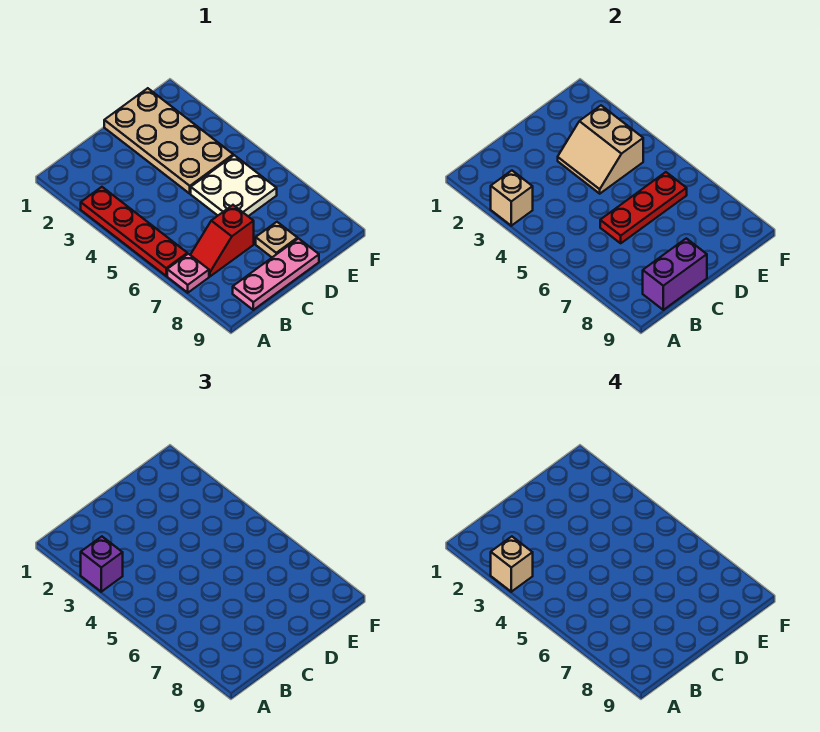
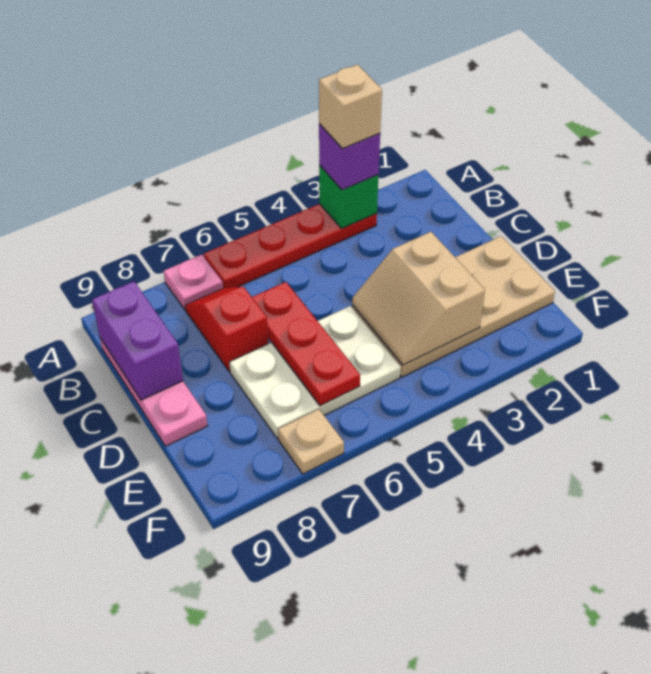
tan brick A3 level 2 -> green brick A3 level 2
tan slope D3:E4 level 2 top E -> tan slope D3:E4 level 2 top 3
white plate D5:E6 level 1 -> white plate D5:E7 level 1
tan plate D8 level 1 -> tan plate F7 level 1

